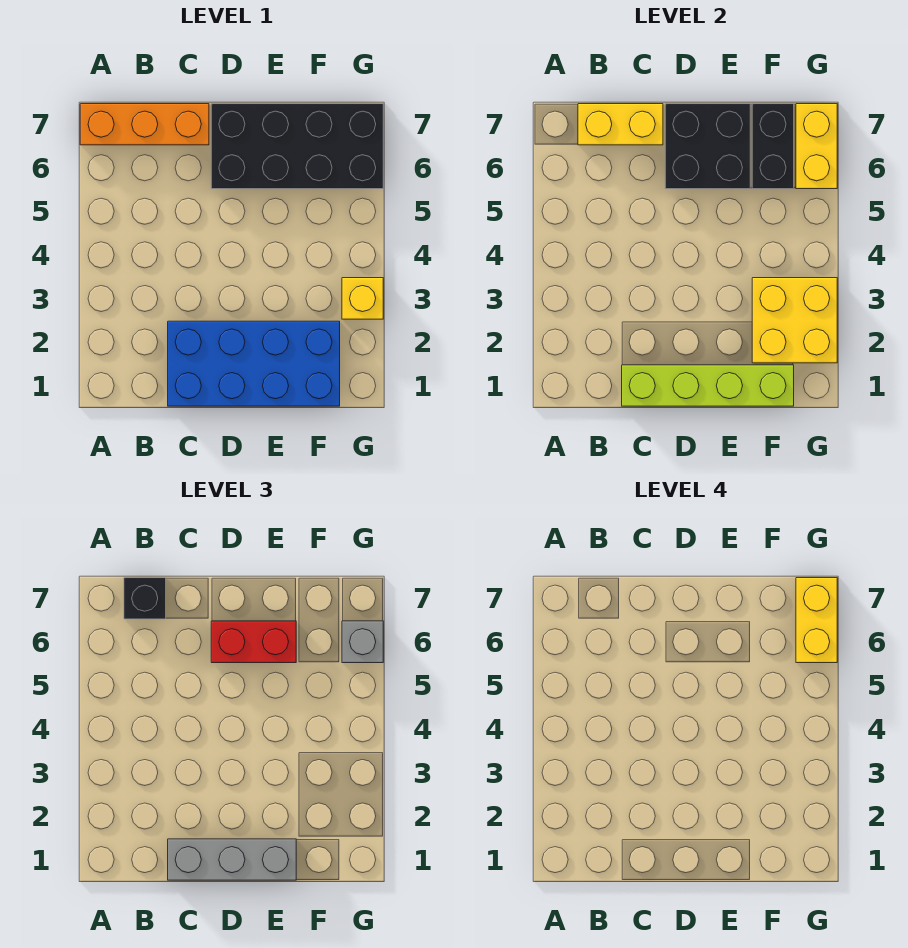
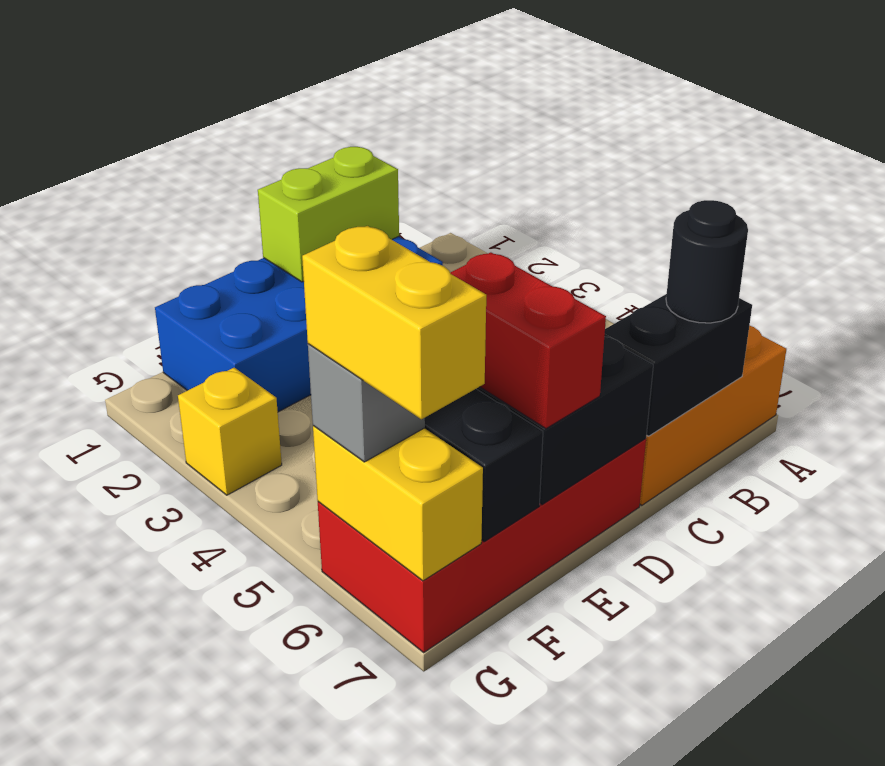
yellow brick B7:C7 level 2 -> black brick B7:C7 level 2
black brick B7 level 3 -> black round brick B7 level 3
lime brick C1:F1 level 2 -> lime brick C1:D1 level 2
grey brick C1:E1 level 3 -> none
black brick D6:G7 level 1 -> red brick D6:G7 level 1
red brick D6:E6 level 3 -> red brick E6:E7 level 3
yellow brick F2:G3 level 2 -> none

